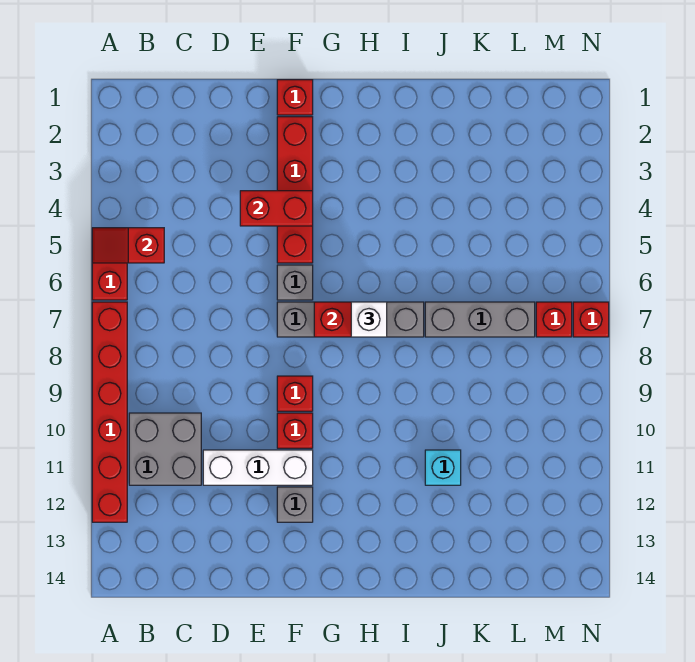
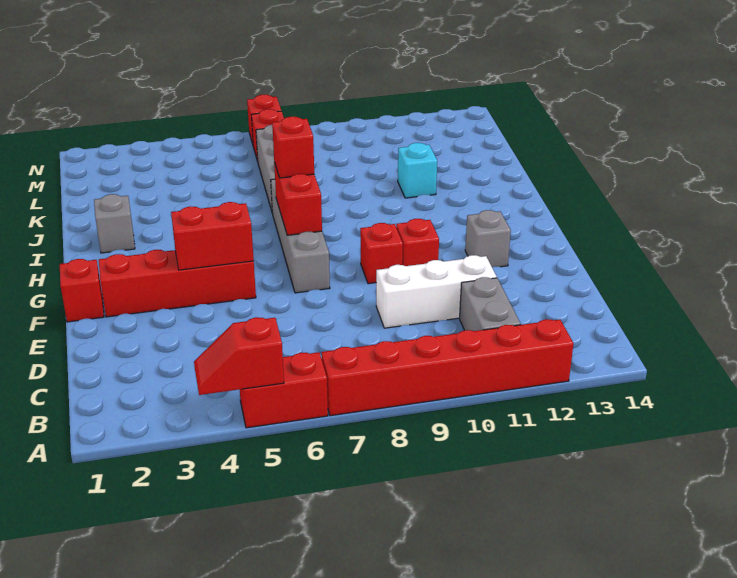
red slope A5:B5 level 2 top B -> red slope A4:A5 level 2 top 5
grey brick B10:C11 level 1 -> grey brick B11:C11 level 1
white brick D11:F11 level 1 -> white brick D9:D11 level 1
red brick E4:F4 level 2 -> red brick F4:F5 level 2
grey brick F6 level 1 -> grey brick I2 level 1
white brick H7 level 3 -> red brick H7 level 3

